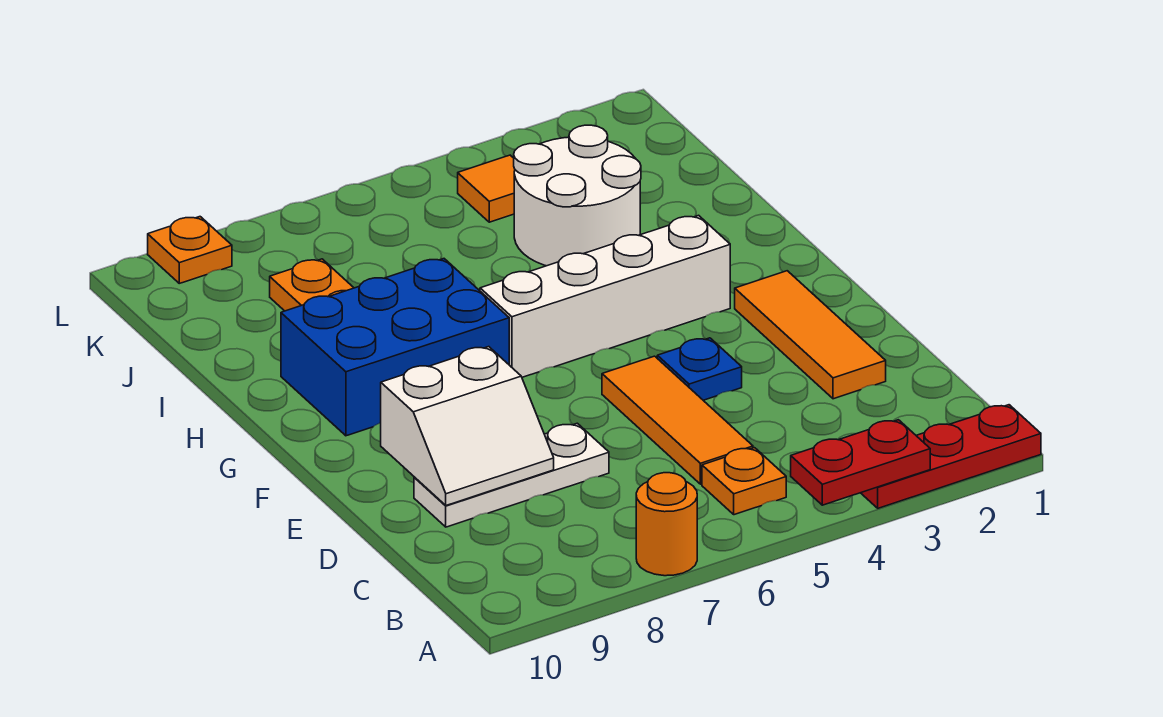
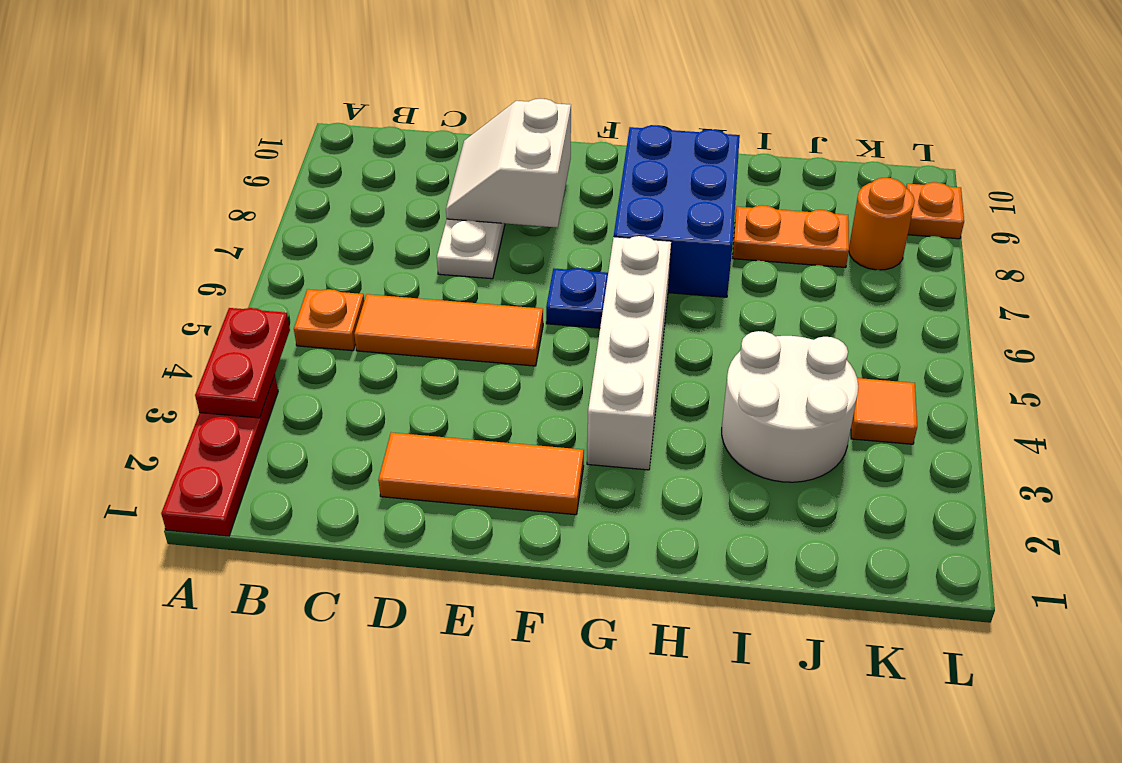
orange round brick A7 level 1 -> orange round brick K8 level 1
blue plate E4 level 1 -> blue plate F6 level 1

